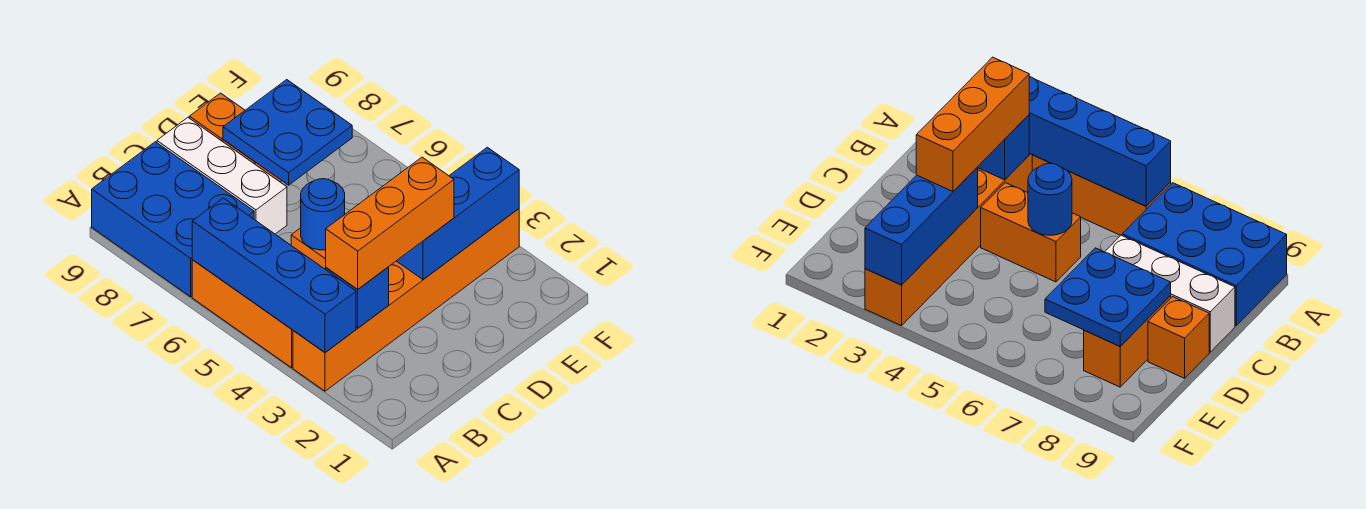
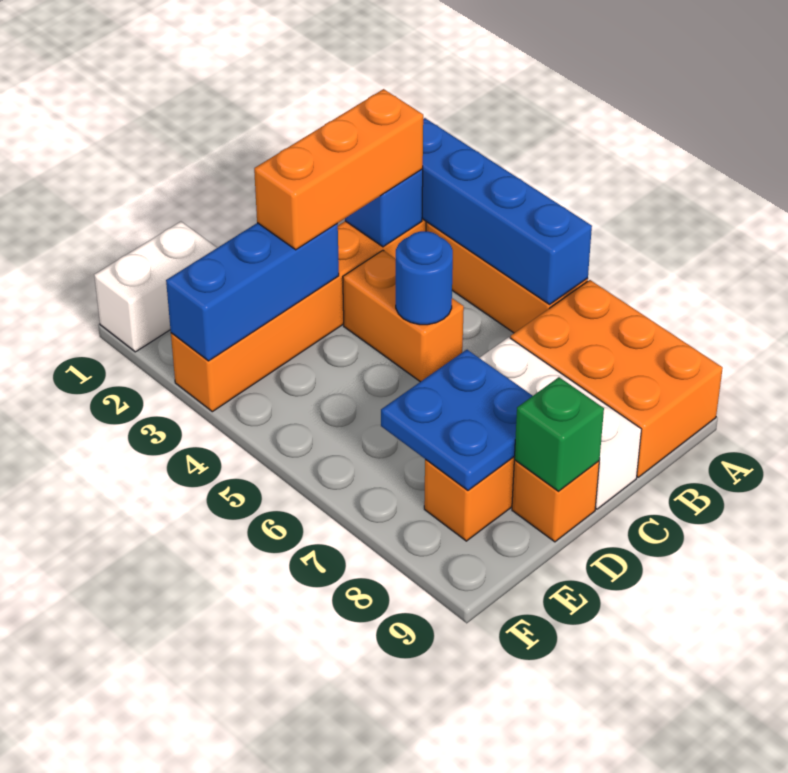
blue brick A7:B9 level 1 -> orange brick A7:B9 level 1
none -> green brick D9 level 2
none -> white brick E1:F1 level 1

